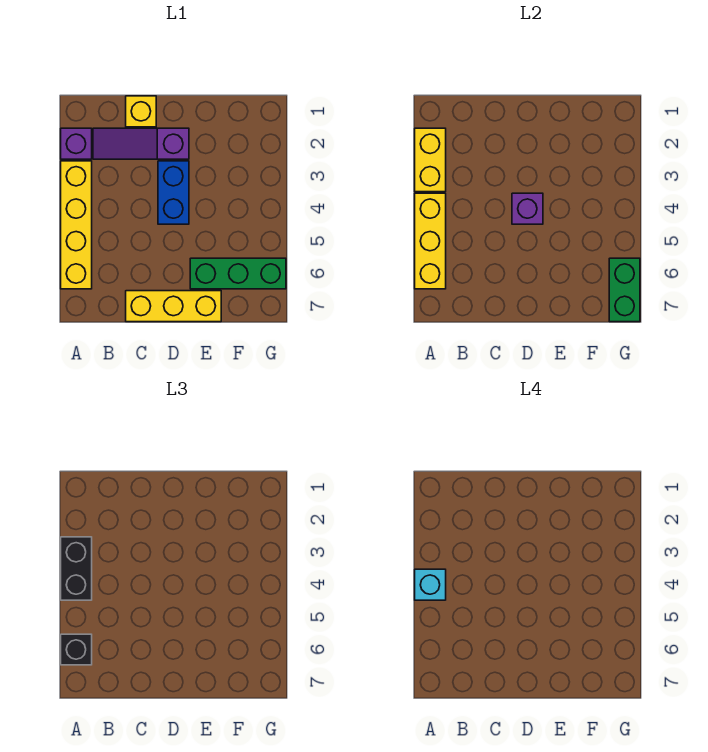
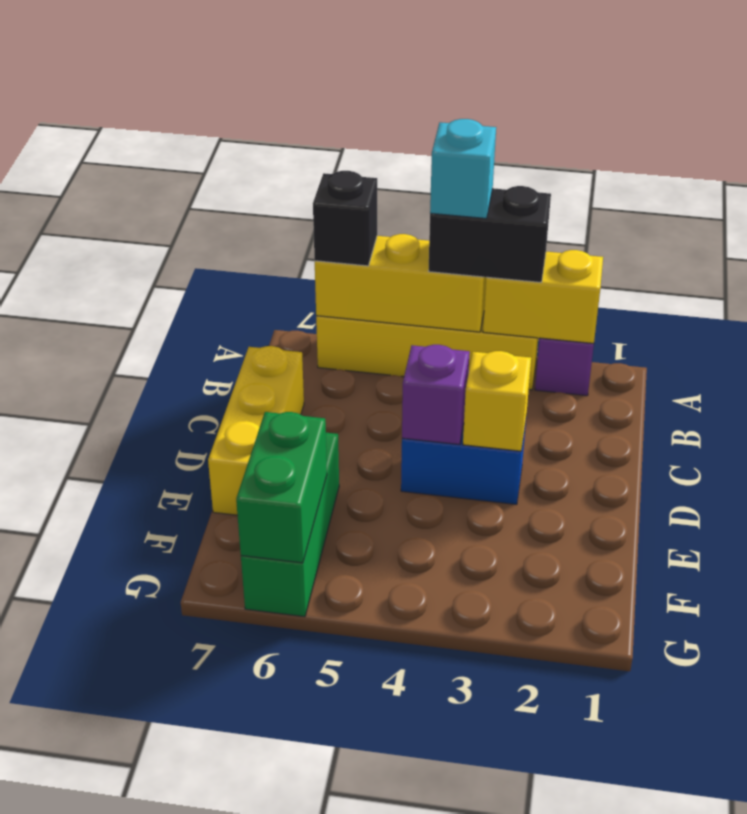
purple slope B2:D2 level 1 top D -> none
yellow brick C1 level 1 -> yellow brick D3 level 2
green brick G6:G7 level 2 -> green brick F6:G6 level 2

